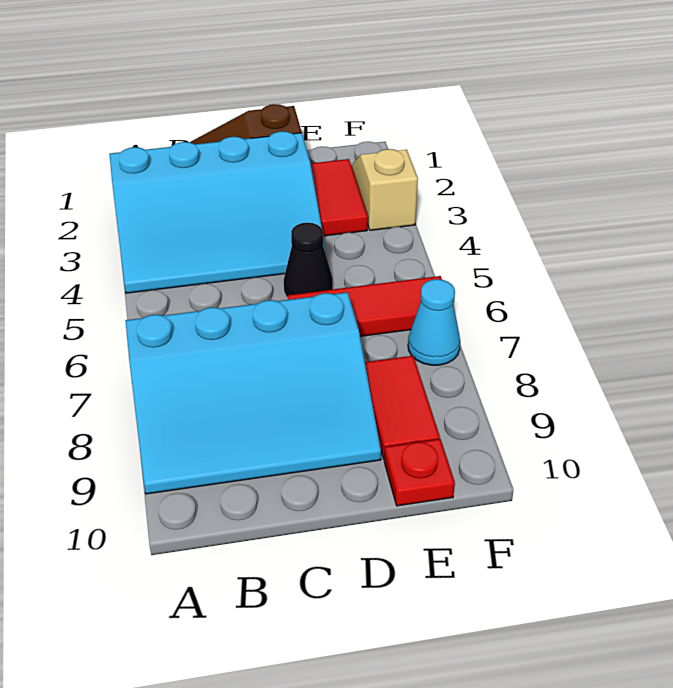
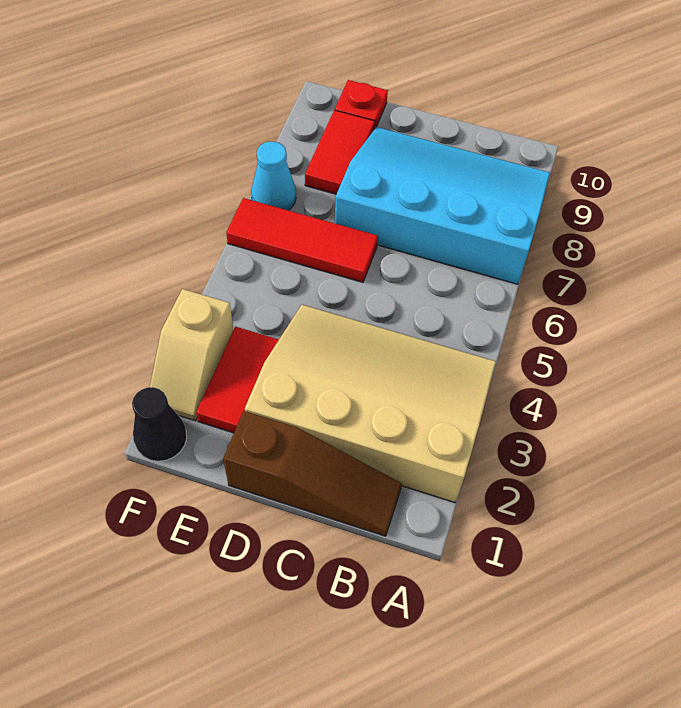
cyan slope A2:D4 level 1 top 2 -> tan slope A2:D4 level 1 top 2
black cone D5 level 1 -> black cone F1 level 1

